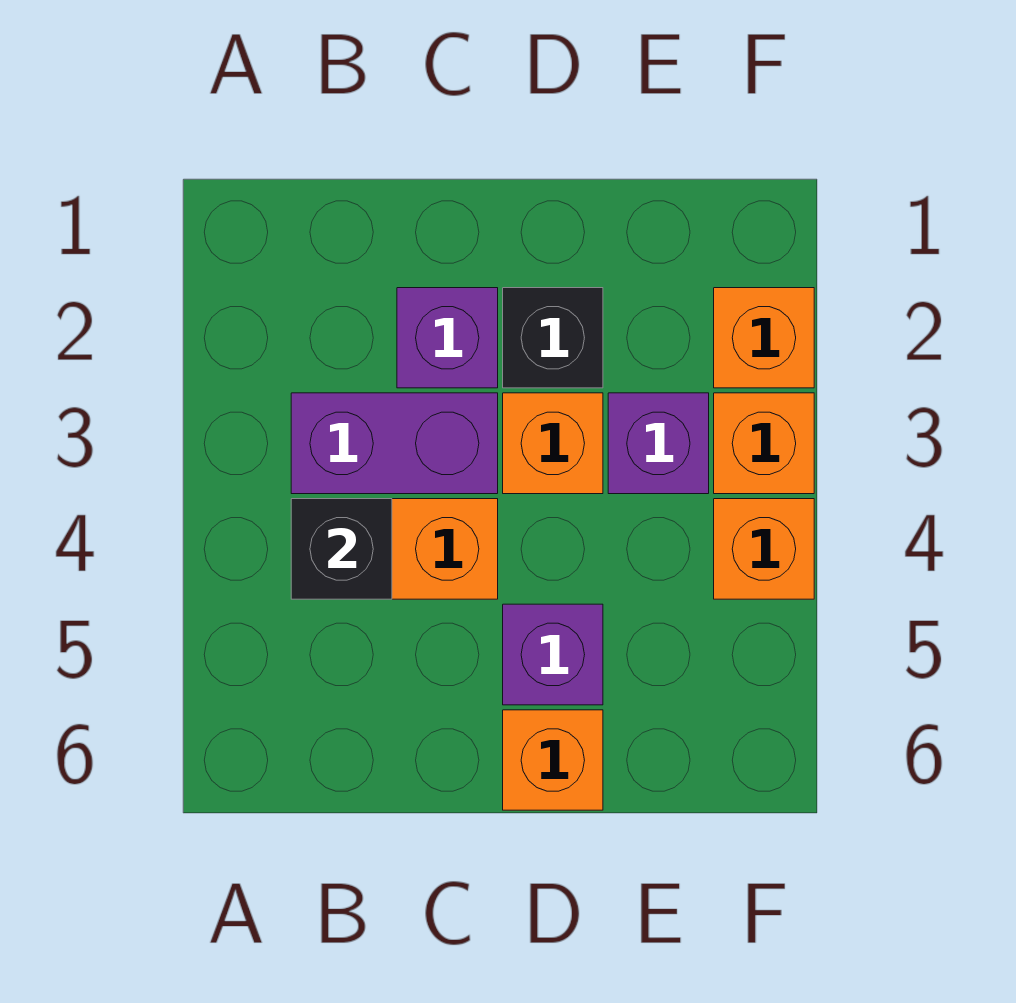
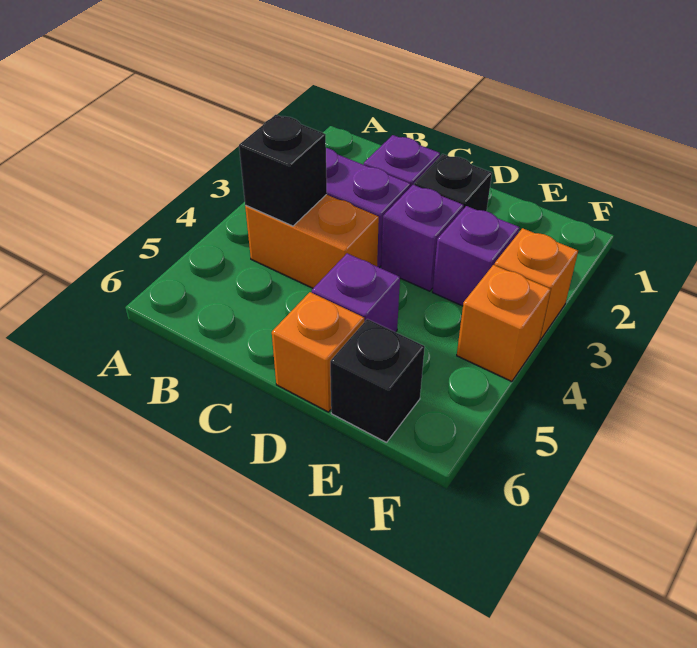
orange brick D3 level 1 -> purple brick D3 level 1
none -> black brick E6 level 1
orange brick F2 level 1 -> none

